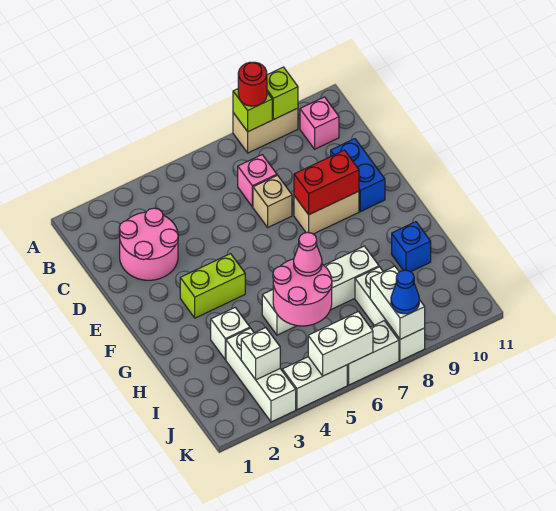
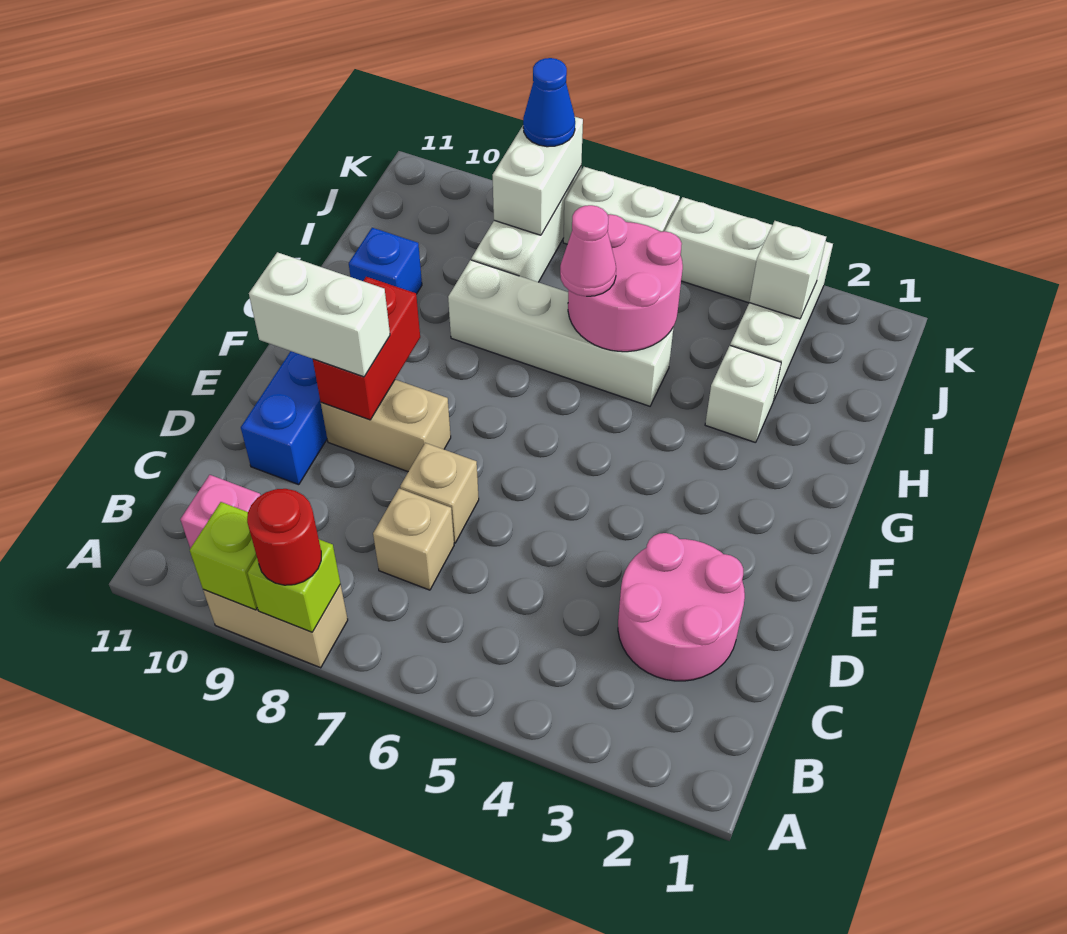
pink brick C7 level 1 -> tan brick C7 level 1
red brick E8:E9 level 2 -> red brick E9:F9 level 2
lime brick F3:F4 level 1 -> none
white brick K5:K6 level 2 -> white brick E9:E10 level 3

